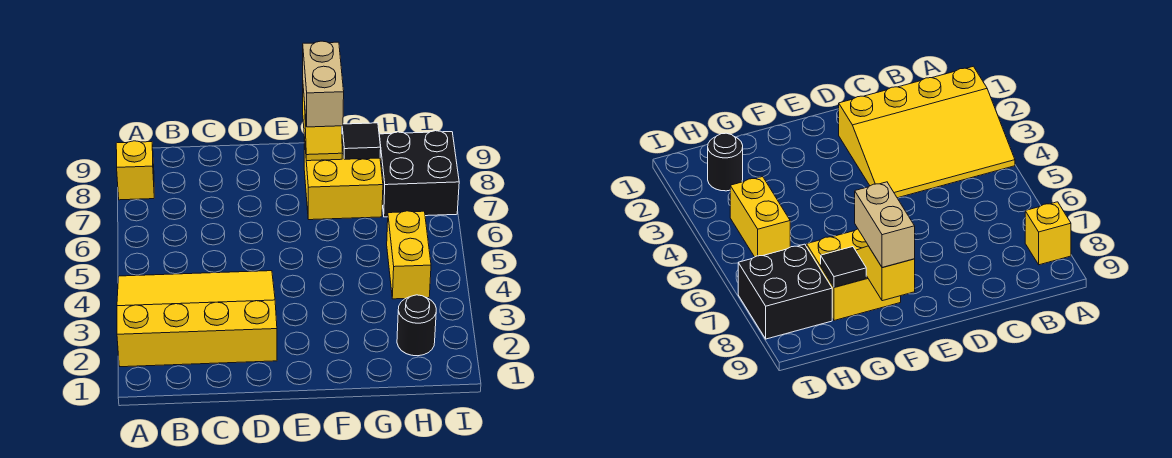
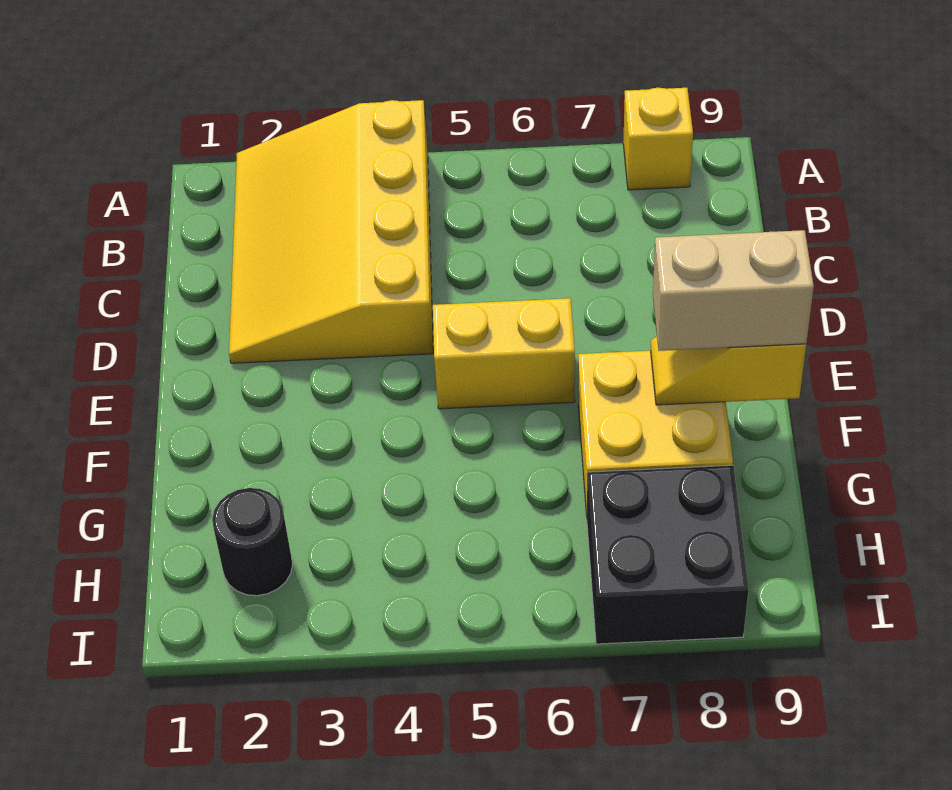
yellow slope A2:D4 level 1 top 2 -> yellow slope A2:D4 level 1 top 4
black tile G8 level 2 -> none
yellow brick H4:H5 level 1 -> yellow brick E5:E6 level 1

